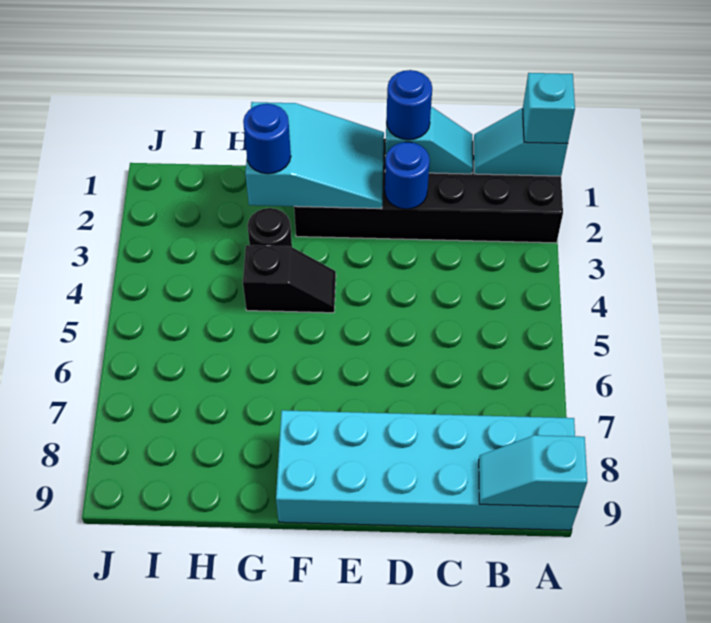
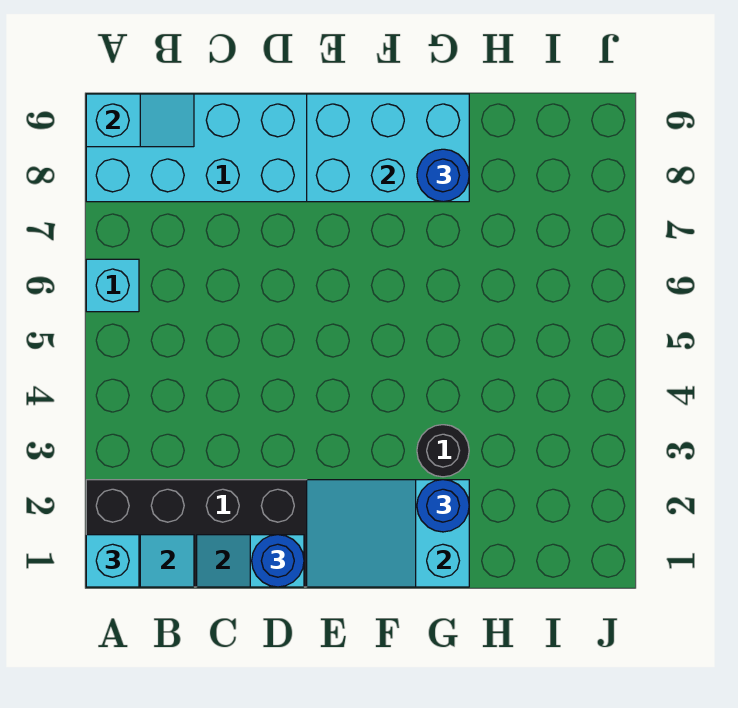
none -> cyan brick A6 level 1
blue round brick D2 level 2 -> blue round brick G8 level 3
none -> cyan brick E8:G9 level 2
black slope F4:G4 level 1 top G -> none

